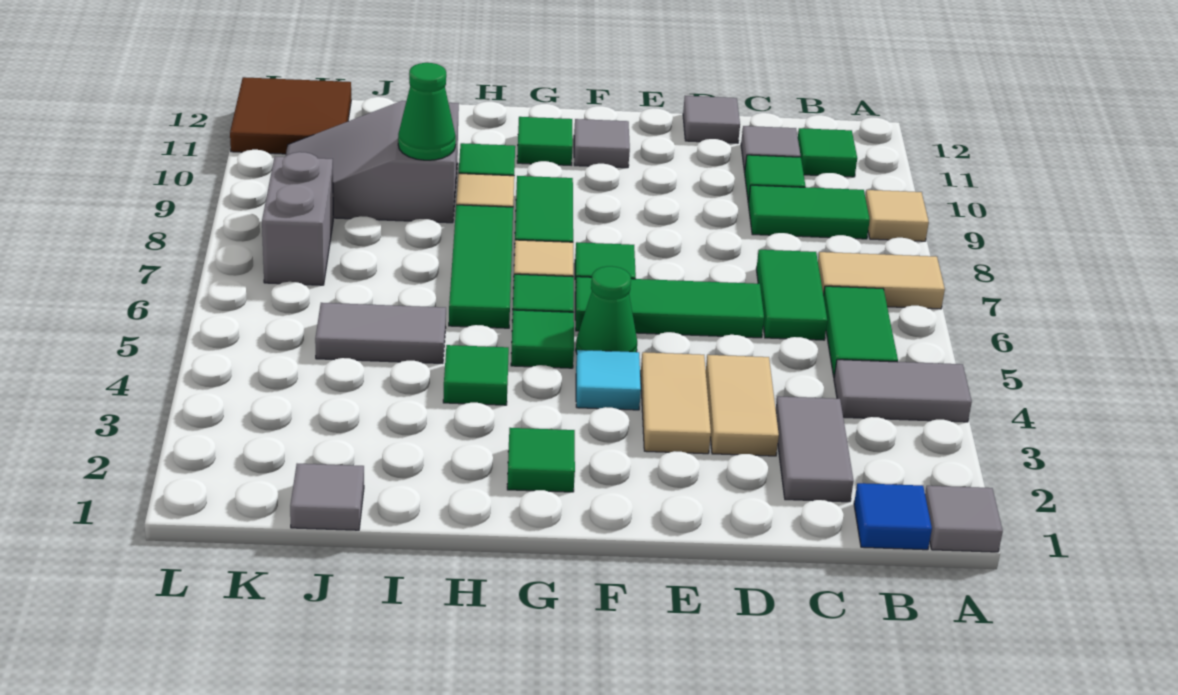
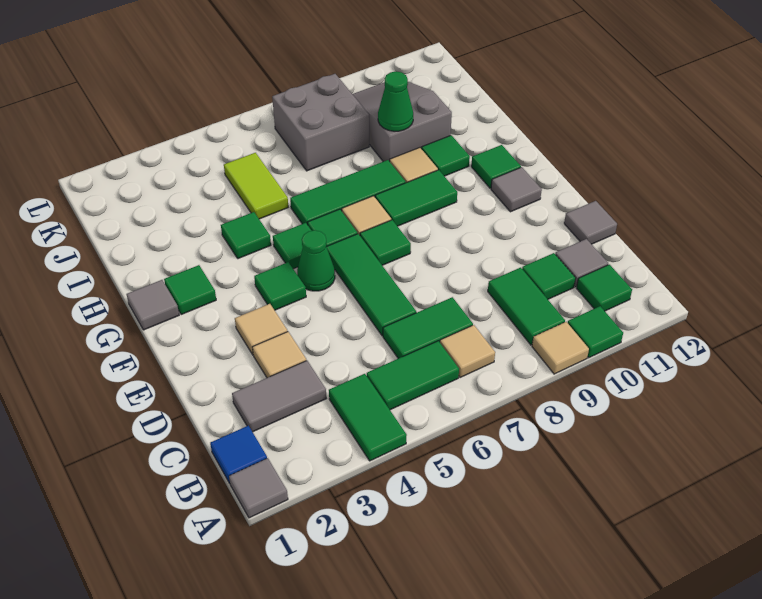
grey tile A4:B4 level 1 -> green tile A4:B4 level 1
tan tile A7:B7 level 1 -> tan tile B7 level 1
none -> green tile A10 level 1
tan tile D3:D4 level 1 -> tan tile D3 level 1
tan tile E3:E4 level 1 -> tan tile E3 level 1
cyan tile F4 level 1 -> green tile F4 level 1
grey tile I5:J5 level 1 -> lime tile I5:J5 level 1
grey tile J1 level 1 -> grey tile G1 level 1
grey brick K7:K8 level 1 -> grey brick J7:K8 level 1
brown tile K11:L12 level 1 -> none

